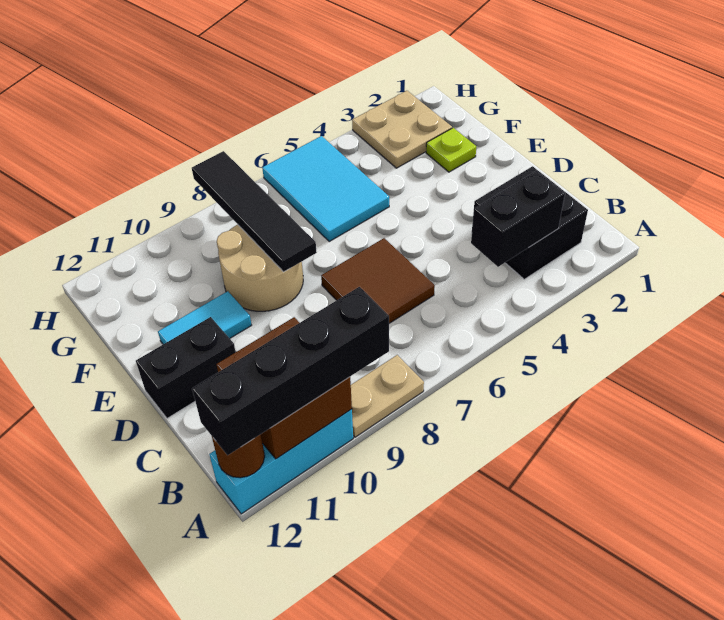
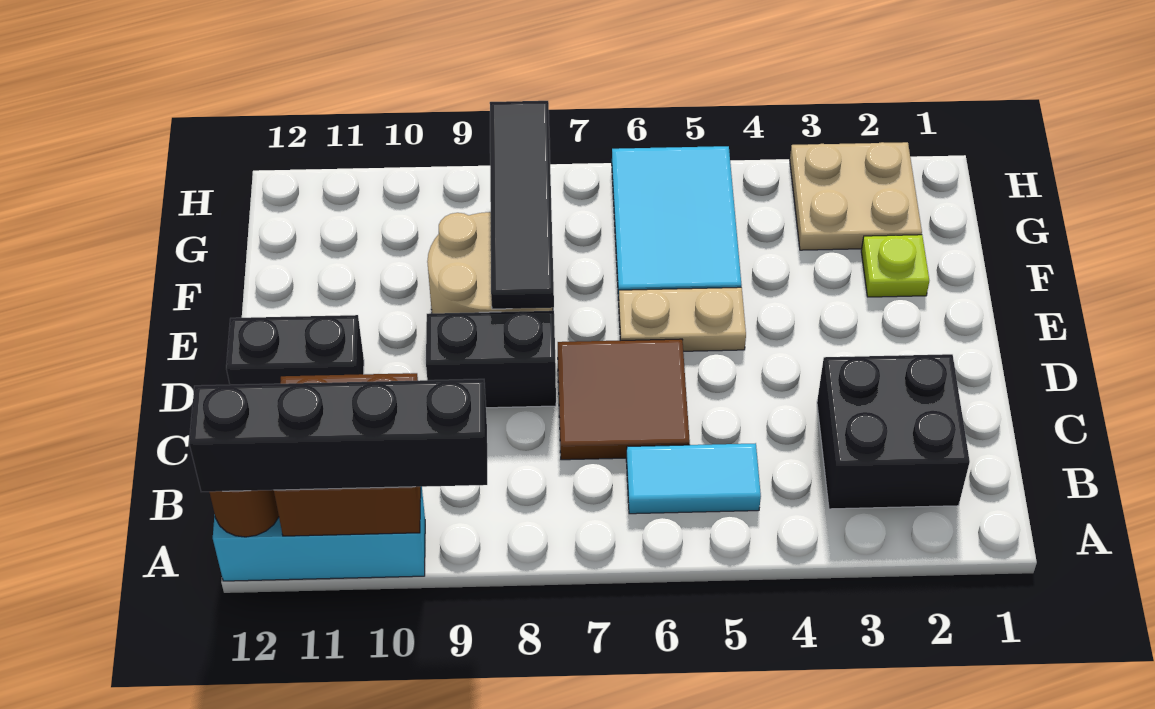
tan plate A8:A9 level 1 -> tan plate E5:E6 level 1
black brick B3:B4 level 2 -> black brick D8:D9 level 1
cyan tile E10:E11 level 1 -> cyan tile B5:B6 level 1

